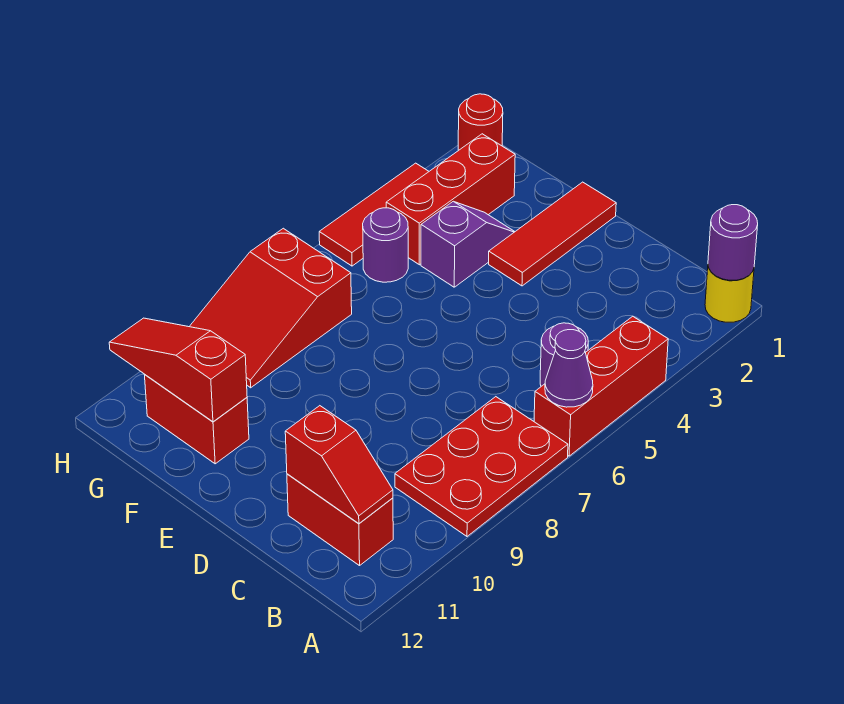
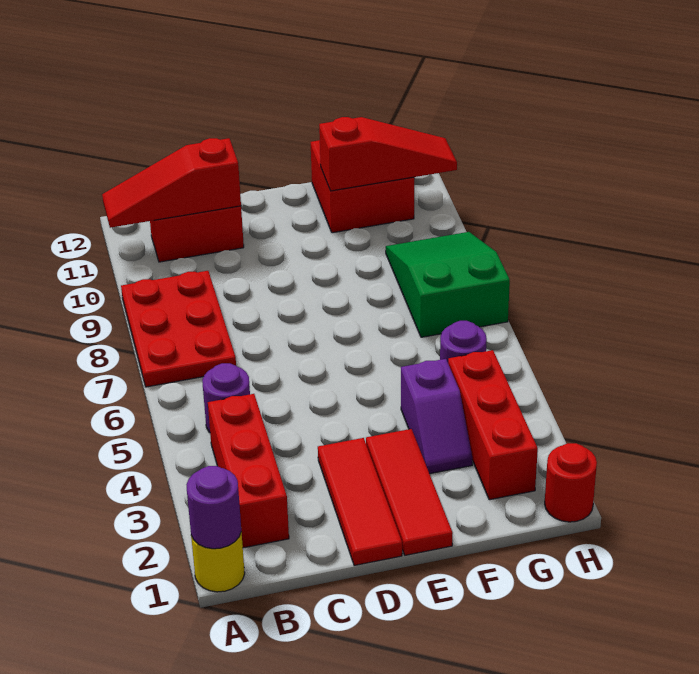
red brick A4:A6 level 1 -> red brick B2:B4 level 1
purple cone A6 level 2 -> none
red slope B11:C11 level 2 top C -> red slope A11:C11 level 2 top C
red brick F11:G11 level 1 -> red brick F11:G12 level 1
red slope G7:H9 level 1 top 7 -> green slope G7:H9 level 1 top 7
red tile H3:H5 level 1 -> red tile D1:D3 level 1

